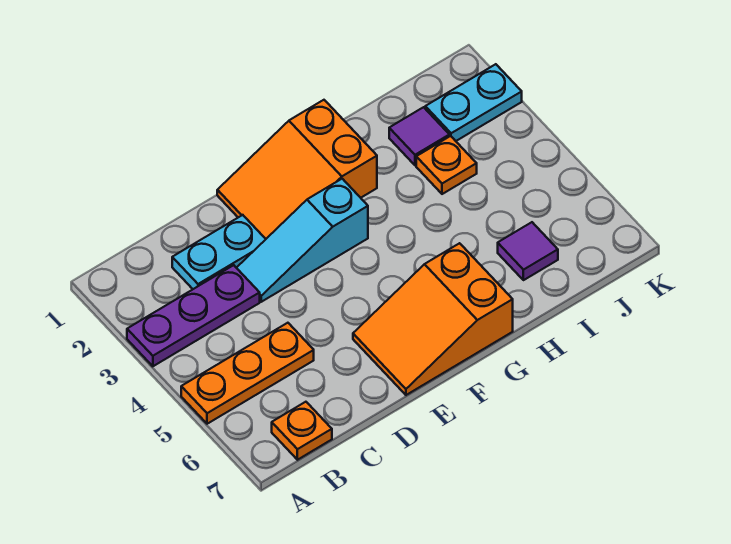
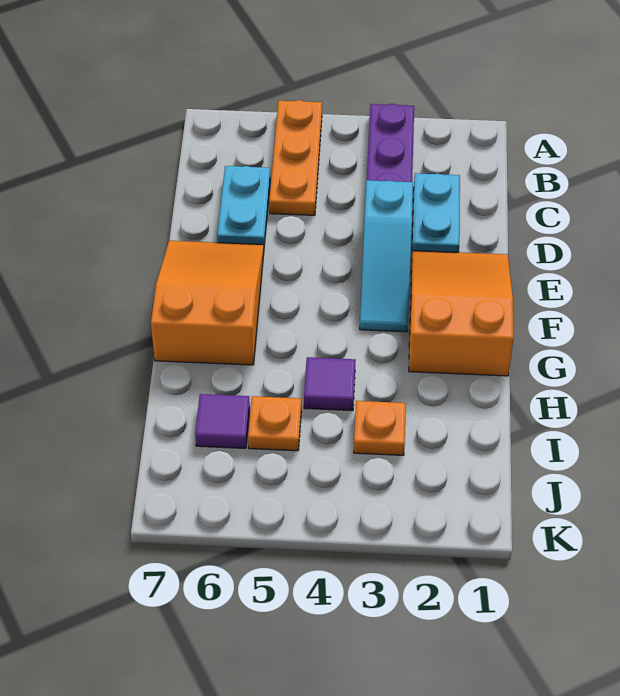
orange plate B7 level 1 -> orange plate I5 level 1
cyan slope D3:F3 level 1 top F -> cyan slope D3:F3 level 1 top D
purple tile I2 level 1 -> purple tile H4 level 1
cyan plate J2:K2 level 1 -> cyan plate C6:D6 level 1

